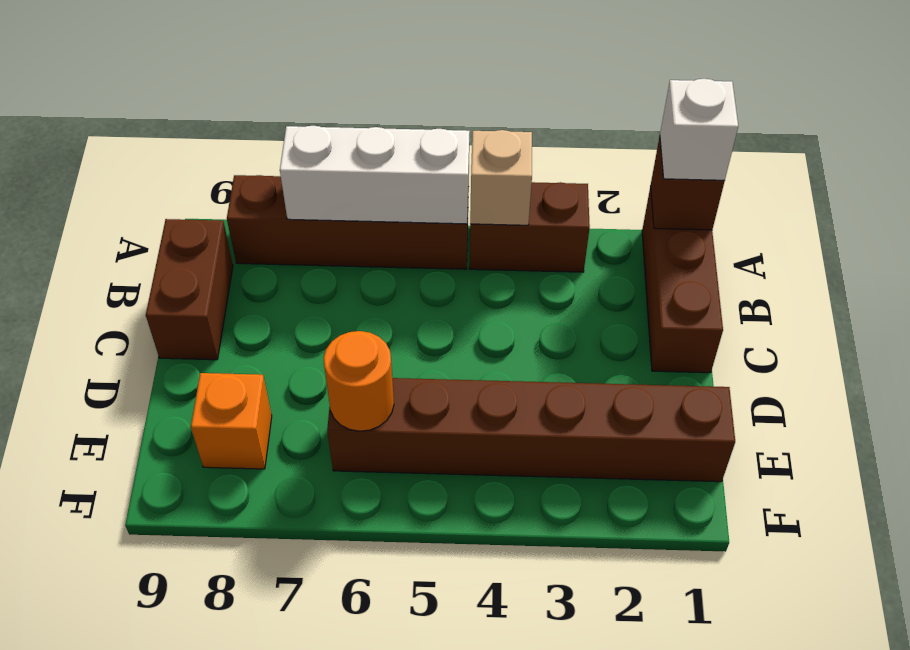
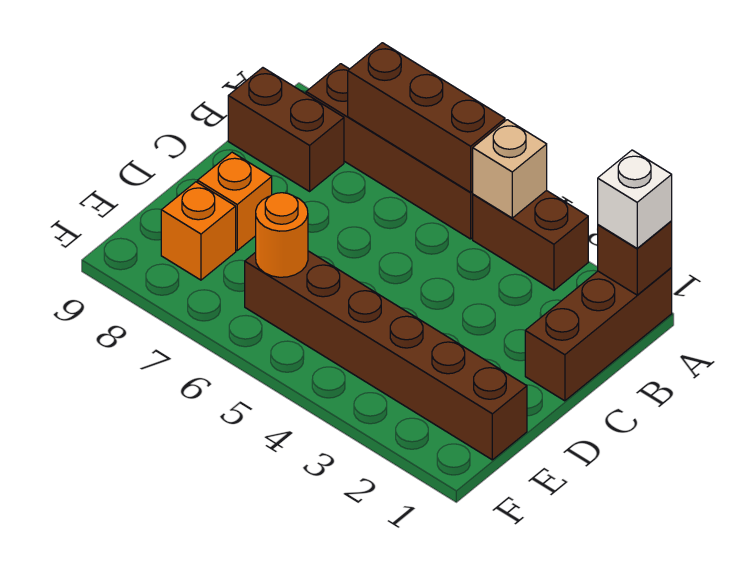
white brick A5:A7 level 2 -> brown brick A5:A7 level 2
brown brick B9:C9 level 1 -> brown brick B8:B9 level 1
none -> orange brick D8 level 1

